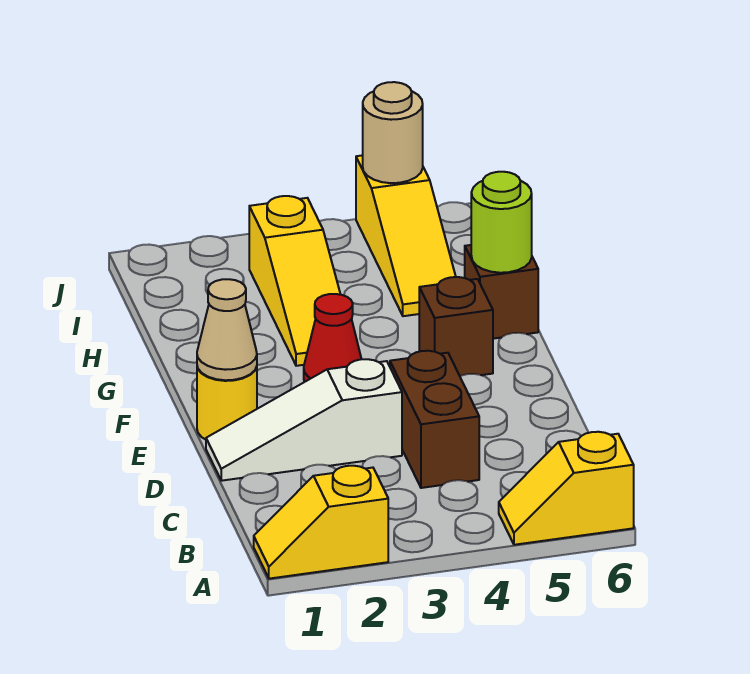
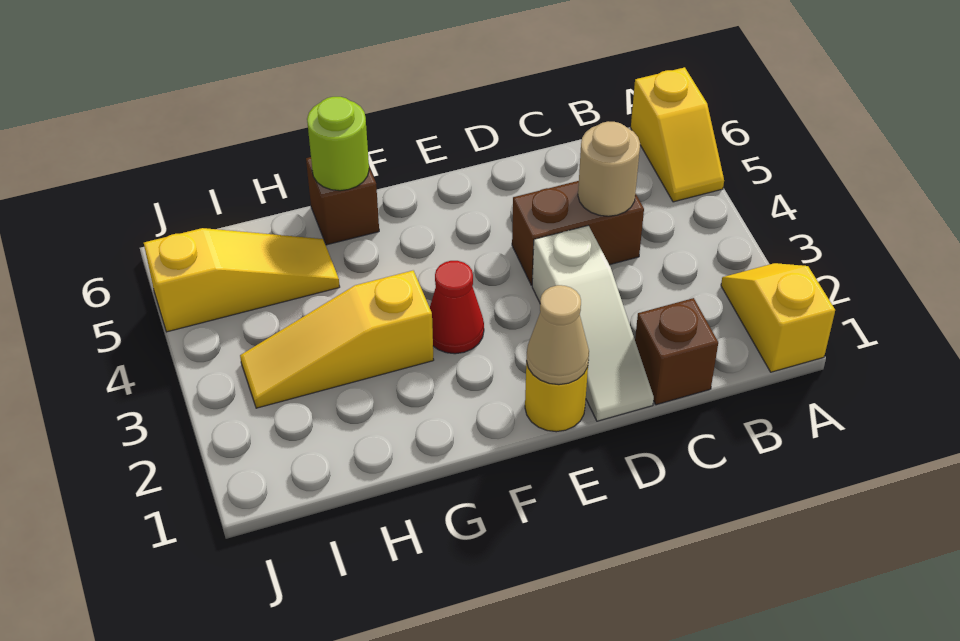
yellow slope A1:A2 level 1 top 2 -> yellow slope A1:A2 level 1 top 1
brown brick F5 level 1 -> brown brick C1 level 1
yellow slope G3:I3 level 1 top I -> yellow slope G3:I3 level 1 top G
tan round brick J5 level 2 -> tan round brick C4 level 2

